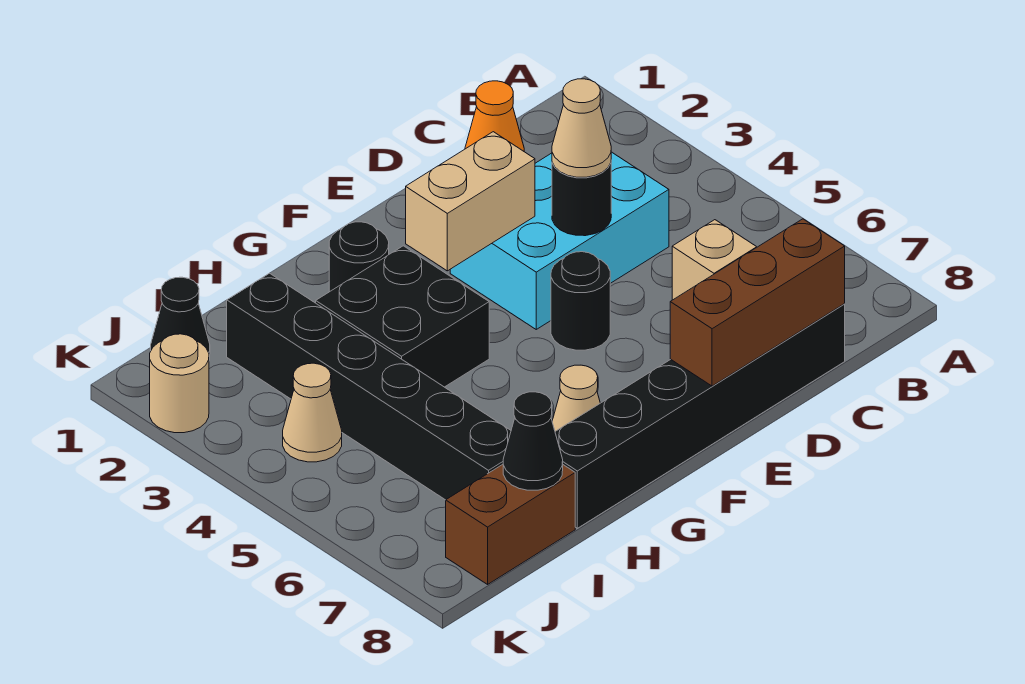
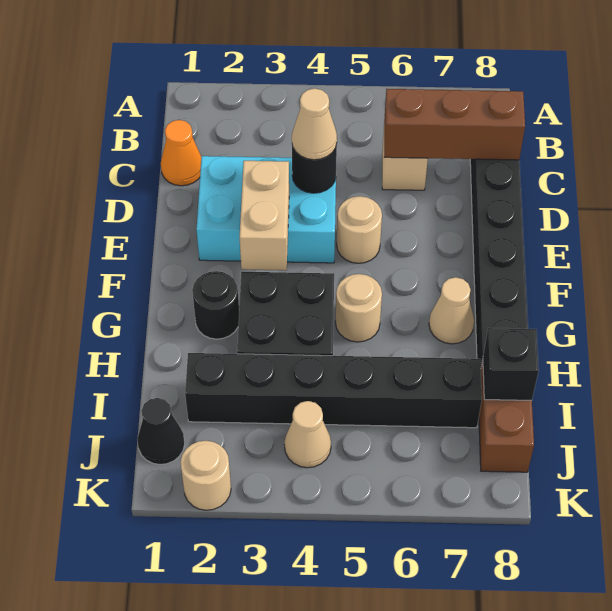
cyan brick C3:E4 level 1 -> cyan brick D2:E4 level 1
brown brick C8:E8 level 2 -> brown brick C6:C8 level 2
black round brick E5 level 1 -> tan round brick E5 level 1
none -> tan round brick G5 level 1
black cone I8 level 2 -> black brick I8 level 2

